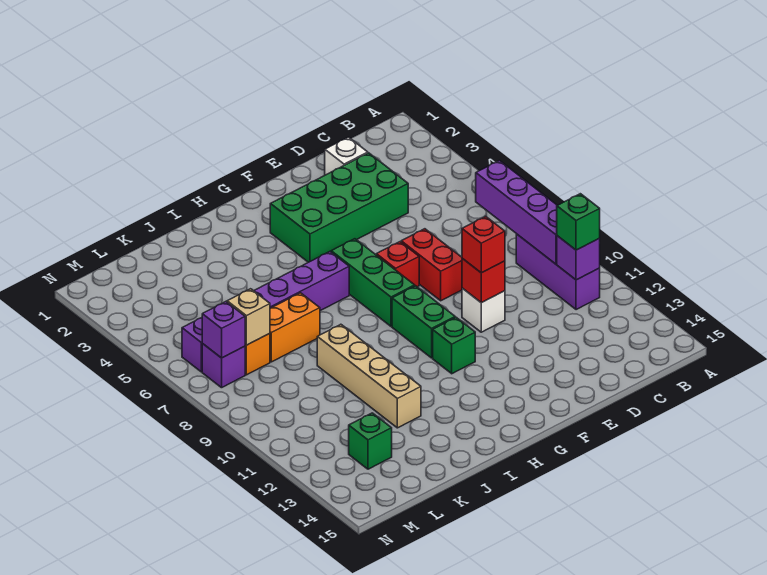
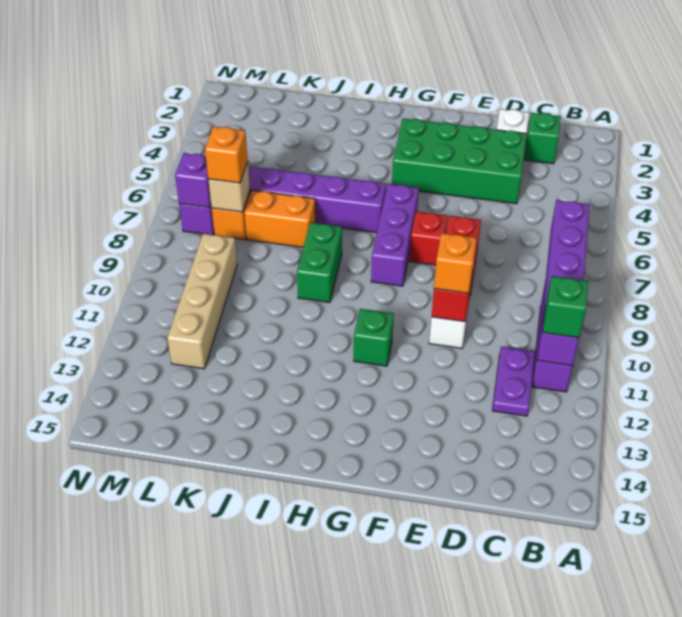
none -> purple plate C11:C12 level 1
red brick E10 level 3 -> orange brick E10 level 3
green brick G6:G8 level 1 -> purple brick G6:G8 level 1
green brick G9:G10 level 1 -> green brick I8:I9 level 1
tan brick J9:J12 level 1 -> tan brick L9:L12 level 1
none -> orange brick L7 level 3
green brick L13 level 1 -> green brick C2 level 1

